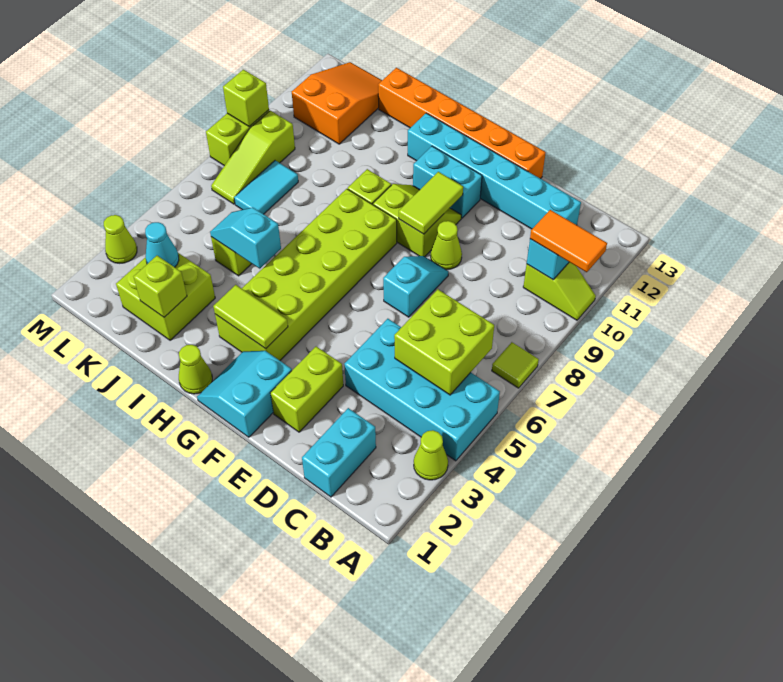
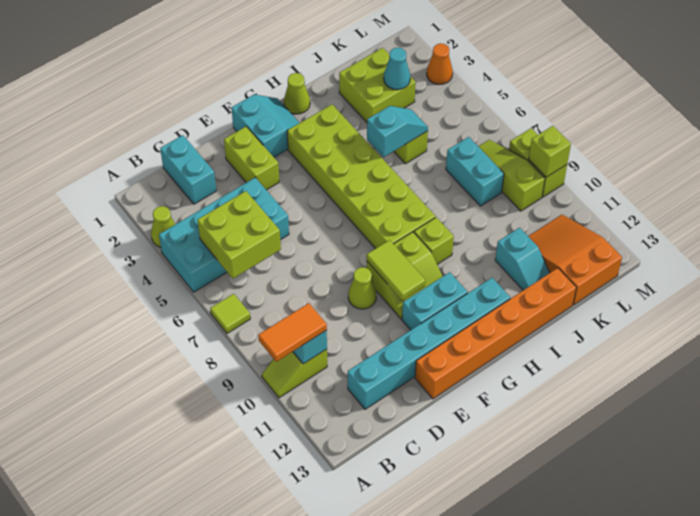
cyan slope E7:E8 level 1 top 7 -> cyan slope J11:J12 level 1 top 11
lime tile G3:H3 level 2 -> none
lime brick J2 level 2 -> none
cyan tile K7:K8 level 1 -> cyan brick K7:K8 level 1
orange slope K11:L13 level 1 top 11 -> orange slope K11:L13 level 1 top 13
lime cone M3 level 1 -> orange cone M3 level 1

